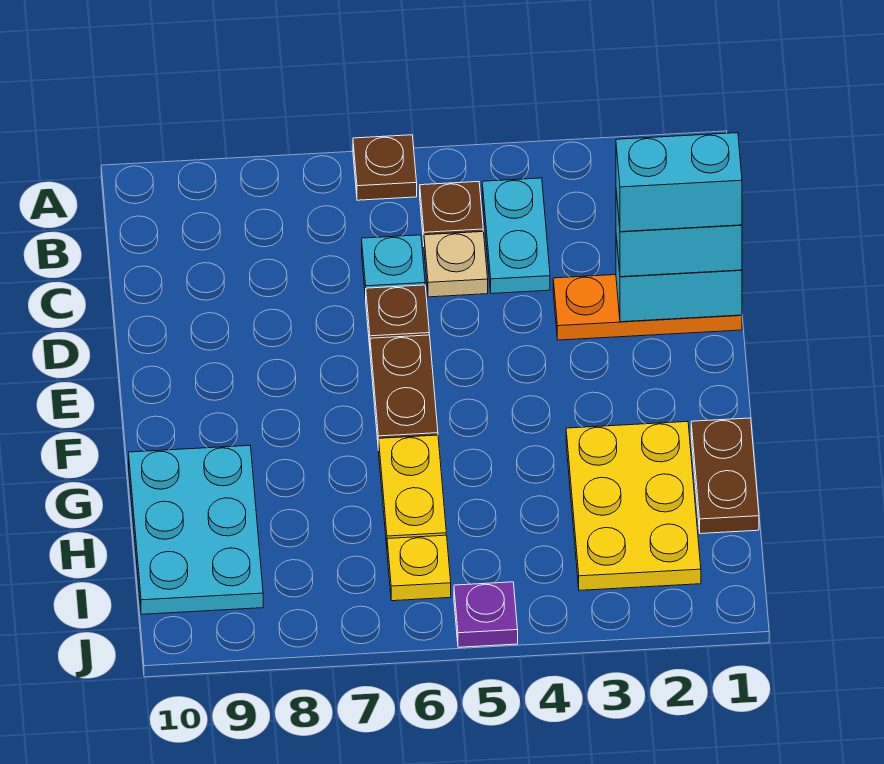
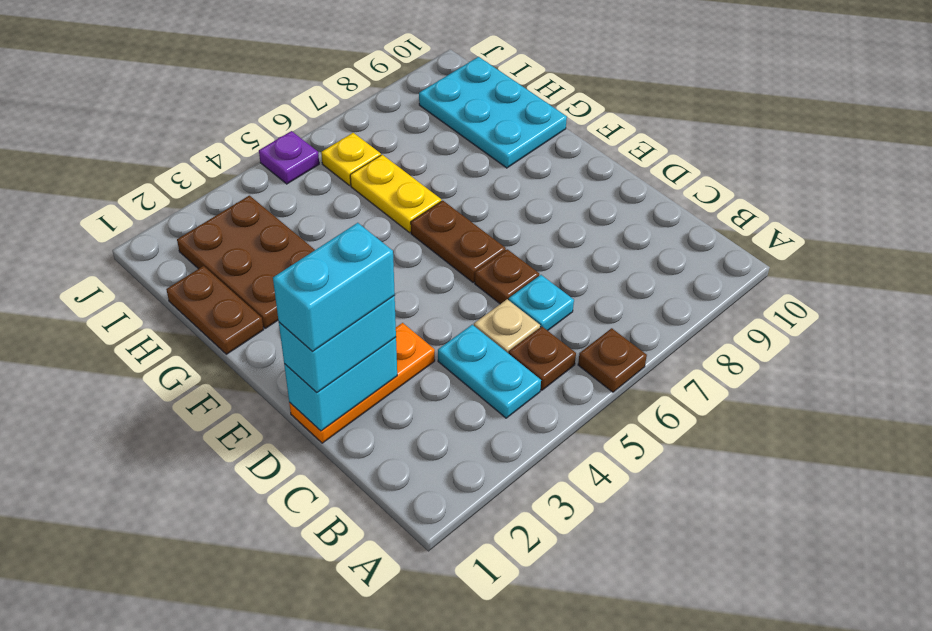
yellow plate G2:I3 level 1 -> brown plate G2:I3 level 1

